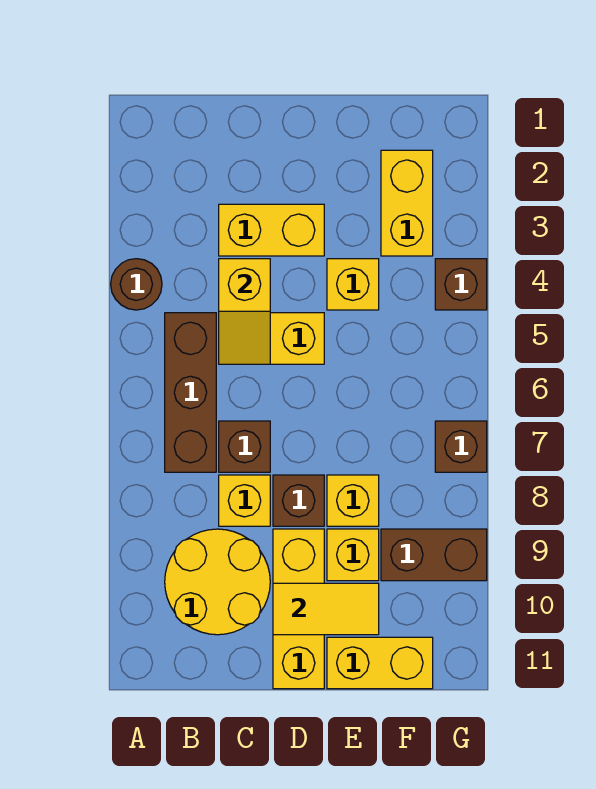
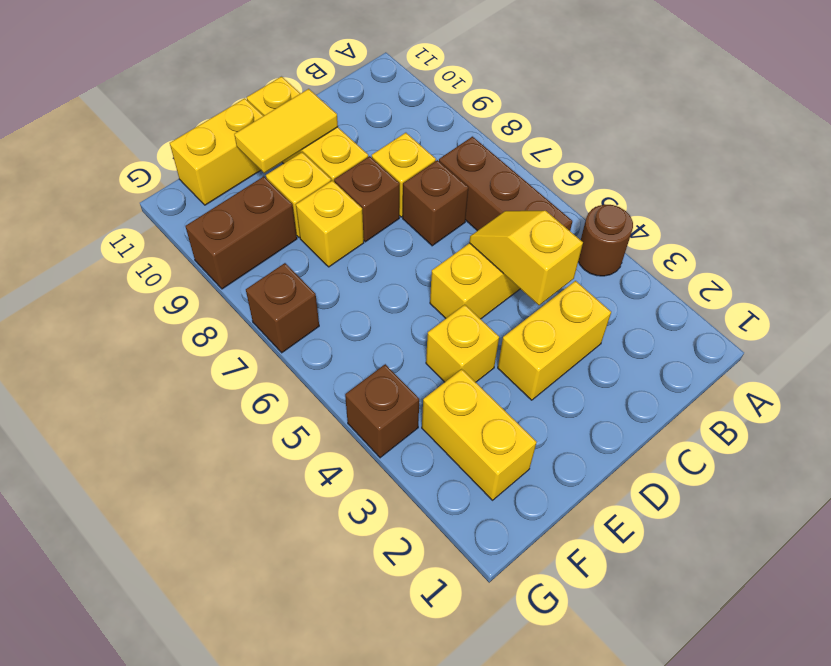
yellow round brick B9:C10 level 1 -> none

